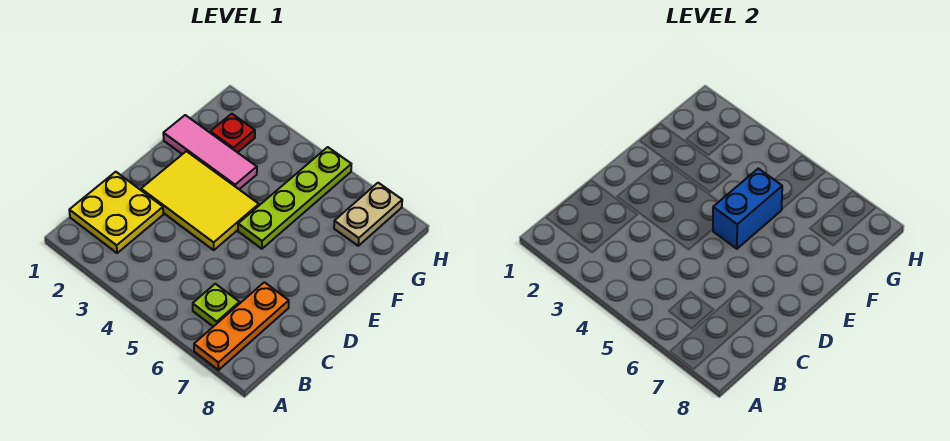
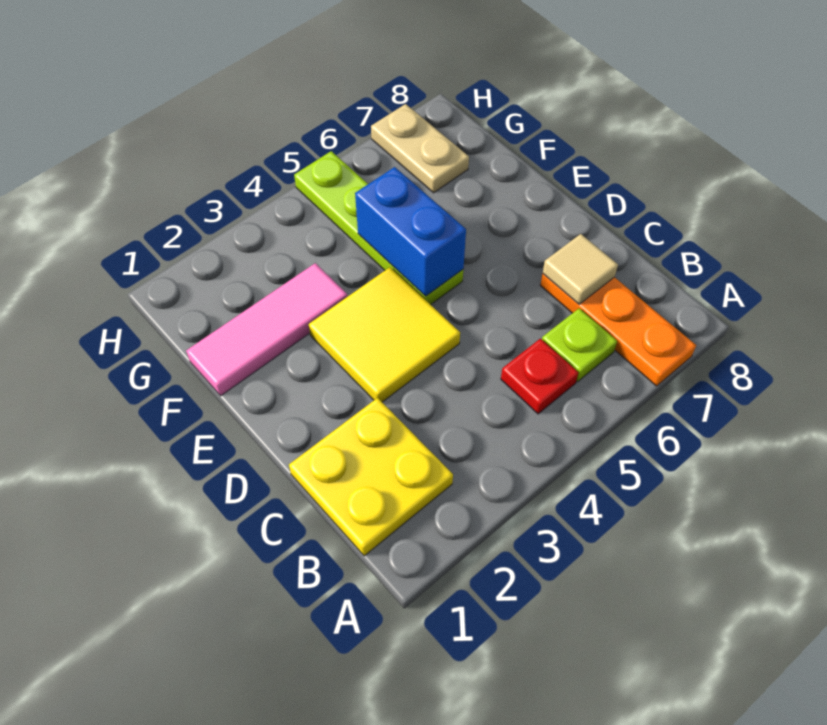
none -> tan tile C7 level 2
yellow tile D2:E4 level 1 -> yellow tile D3:E4 level 1
red plate G2 level 1 -> red plate B5 level 1

